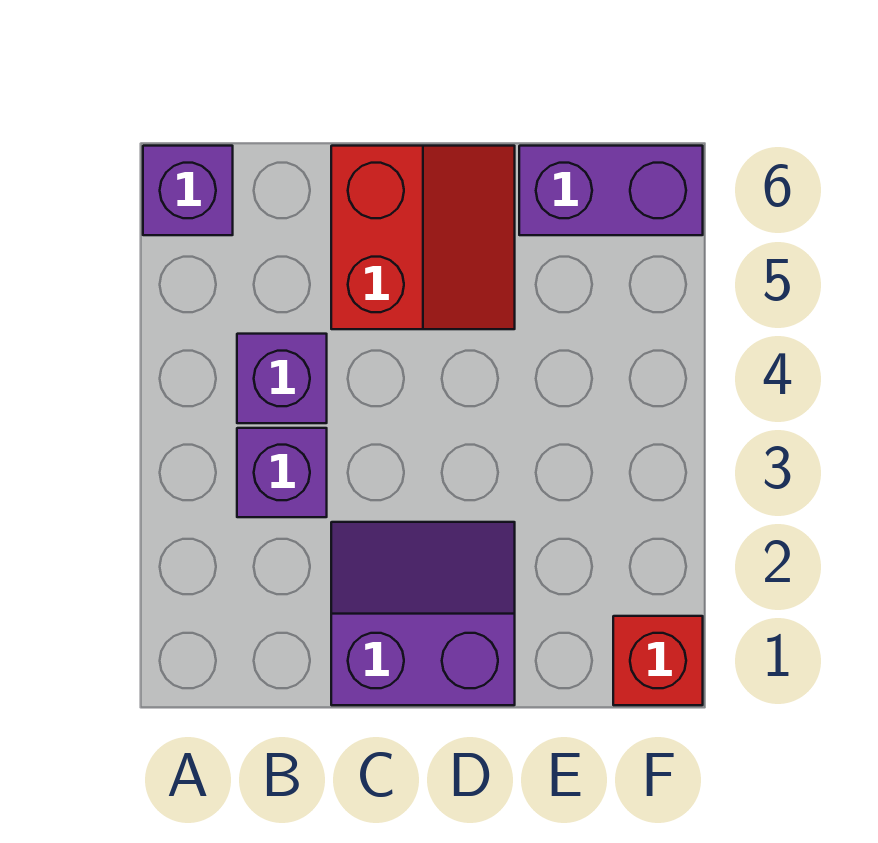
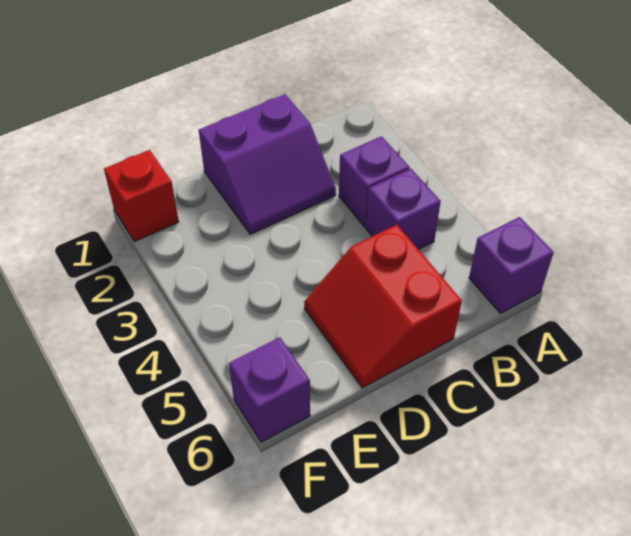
purple brick E6:F6 level 1 -> purple brick F6 level 1

